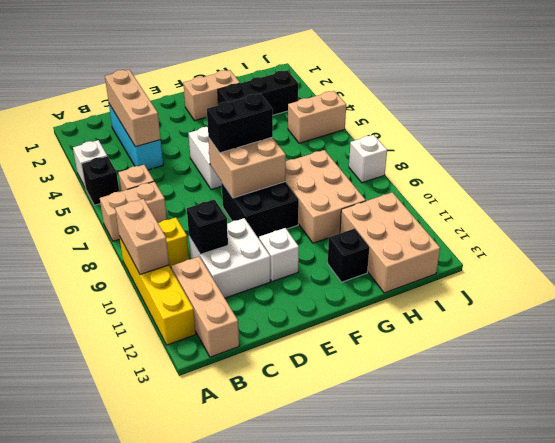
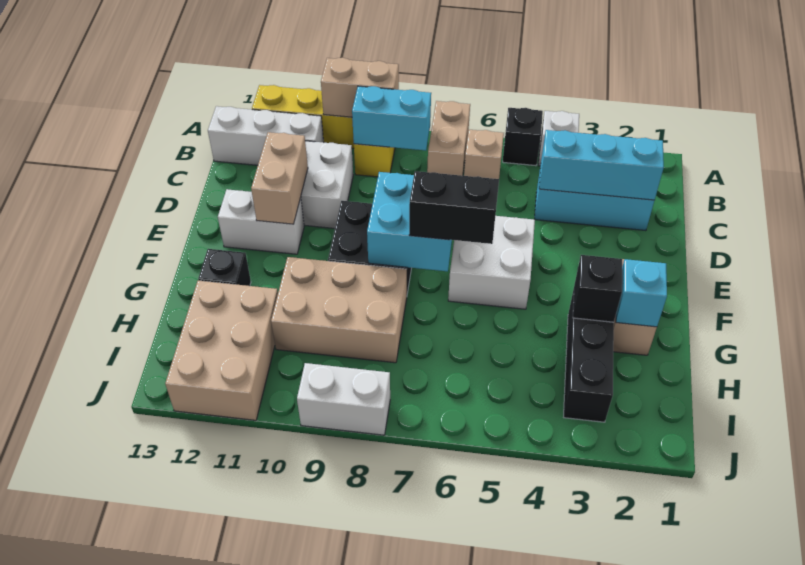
none -> cyan brick B8:B9 level 2
tan brick B11:B13 level 1 -> white brick B11:B13 level 1
tan brick C2:C4 level 2 -> cyan brick C2:C4 level 2
black brick C10 level 2 -> black brick G3 level 2
tan brick E7:F8 level 2 -> cyan brick E7:F8 level 2
black brick E7:F7 level 3 -> black brick F6:F7 level 3
white brick E11 level 1 -> white brick E11:E12 level 1
none -> cyan brick G2 level 2
tan brick H11:I13 level 1 -> tan brick H11:J12 level 1
tan brick I5:J5 level 1 -> tan brick D11:E11 level 2
white brick J8 level 1 -> white brick J8:J9 level 1

